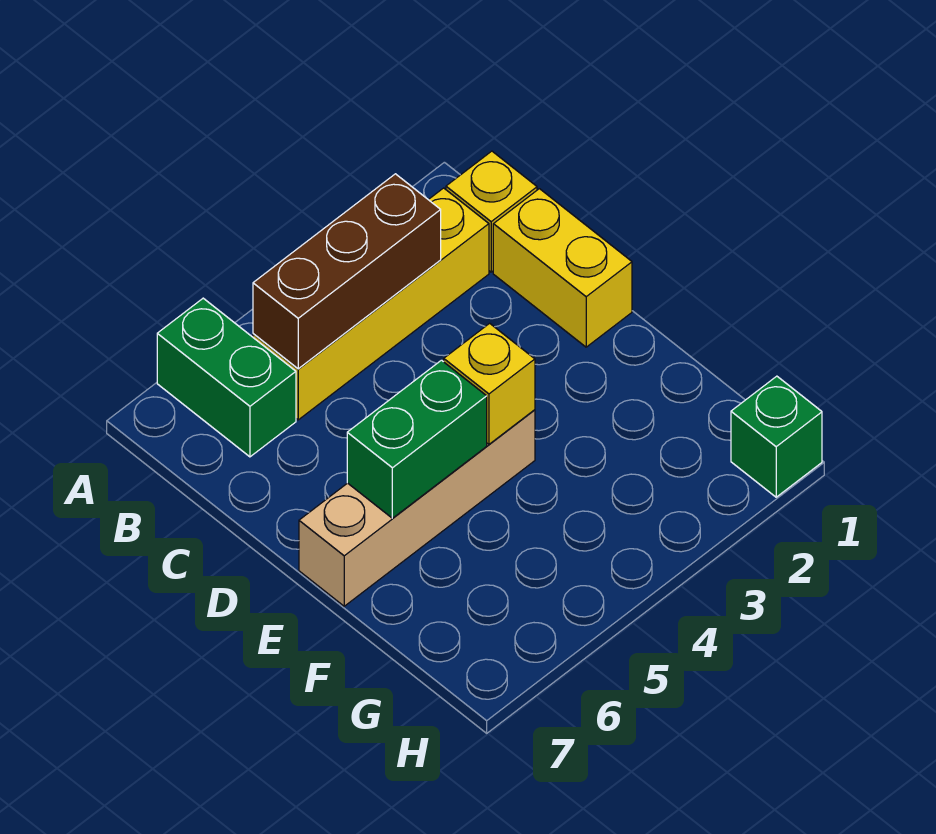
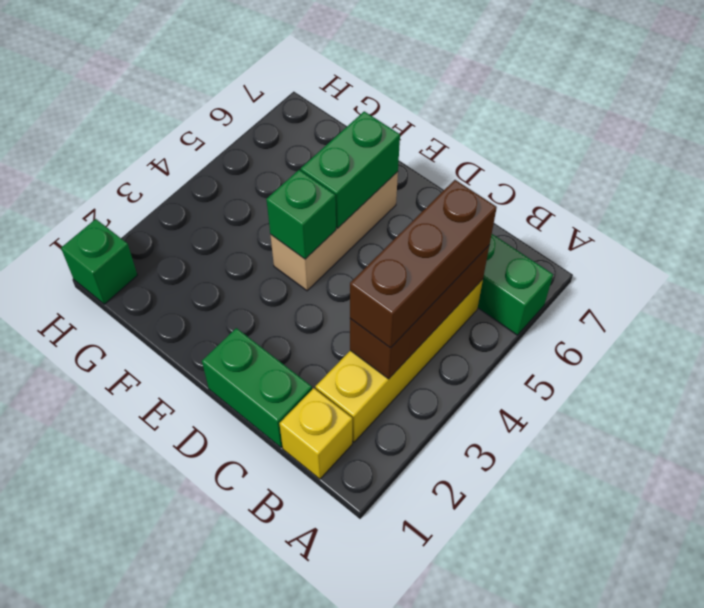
none -> brown brick B3:B5 level 3
yellow brick C1:D1 level 1 -> green brick C1:D1 level 1
tan brick E4:E7 level 1 -> tan brick E4:E6 level 1
yellow brick E4 level 2 -> green brick E4 level 2

